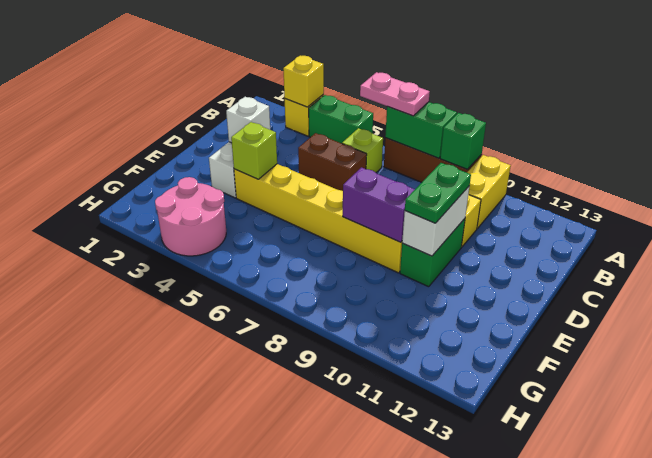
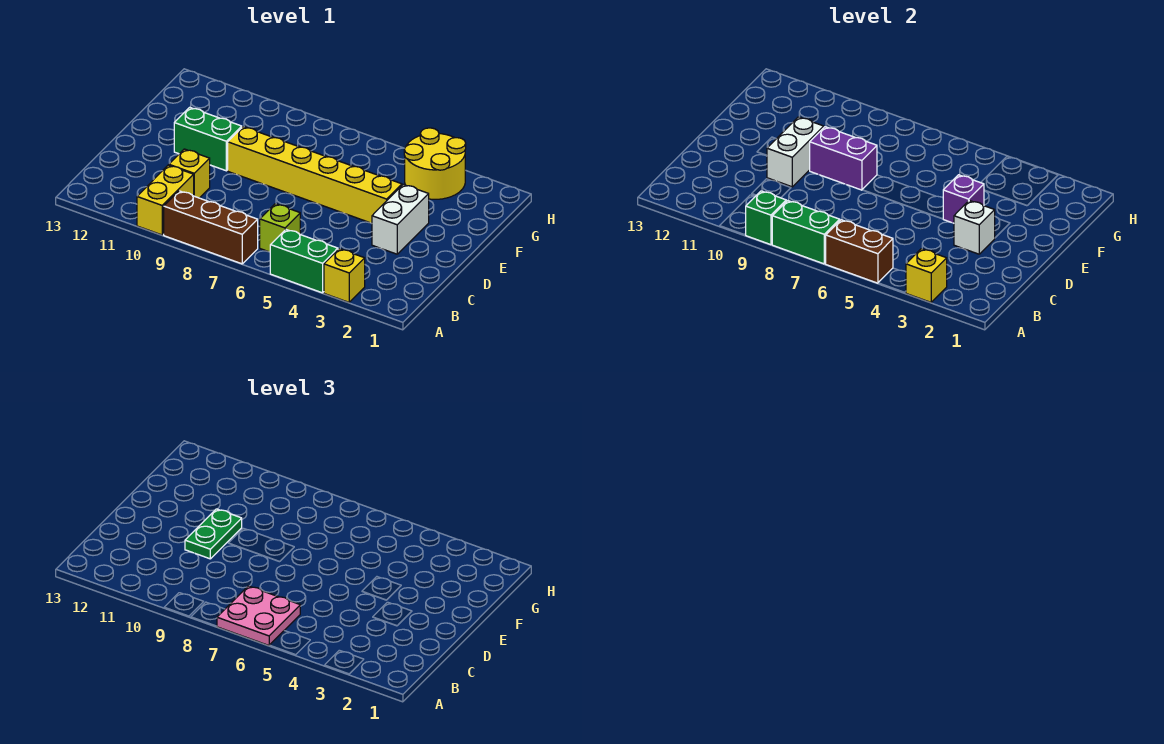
pink plate A6:A7 level 3 -> pink plate A6:B7 level 3
brown brick C5:C6 level 1 -> brown brick A5:A6 level 2
green brick D10:E10 level 1 -> green brick E10:E11 level 1
lime brick E4 level 2 -> purple brick E4 level 2
pink round brick G3:H4 level 1 -> yellow round brick G3:H4 level 1

